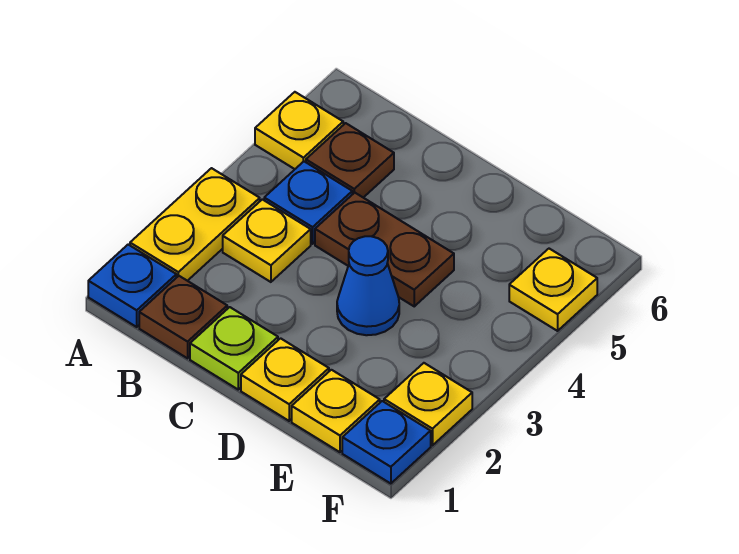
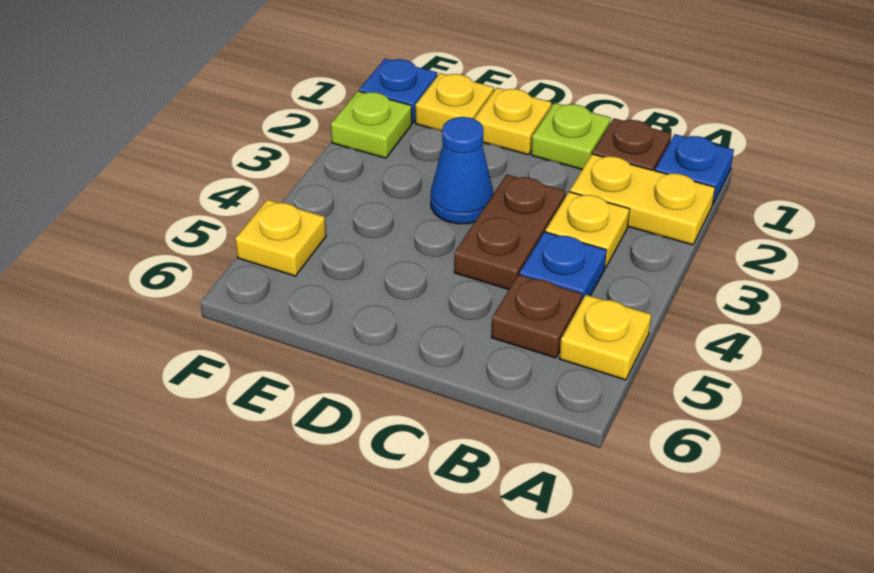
yellow plate A2:A3 level 1 -> yellow plate A2:B2 level 1
brown plate C4:D4 level 1 -> brown plate C3:C4 level 1
yellow plate F2 level 1 -> lime plate F2 level 1

